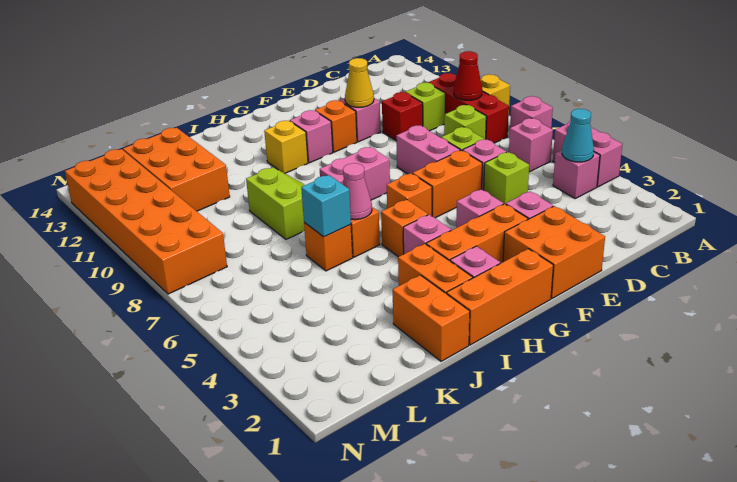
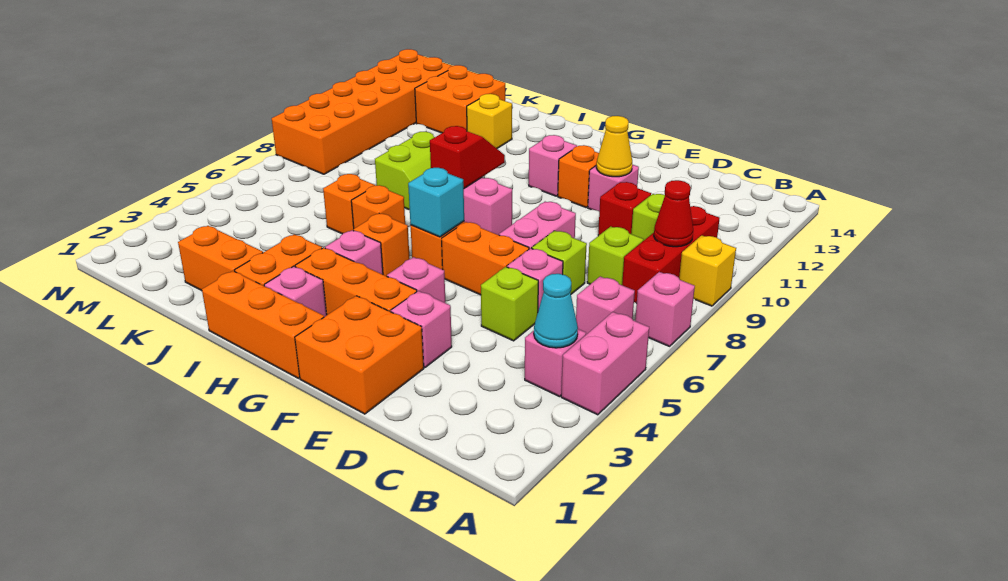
none -> red slope H8:H9 level 2 top 8
yellow brick H11 level 1 -> yellow brick J12 level 1
pink cone I6 level 2 -> none
orange brick J1:J2 level 1 -> orange brick J2:K2 level 1
cyan brick J6 level 2 -> cyan brick G6 level 2
orange brick K11:L13 level 1 -> orange brick K12:L13 level 1

